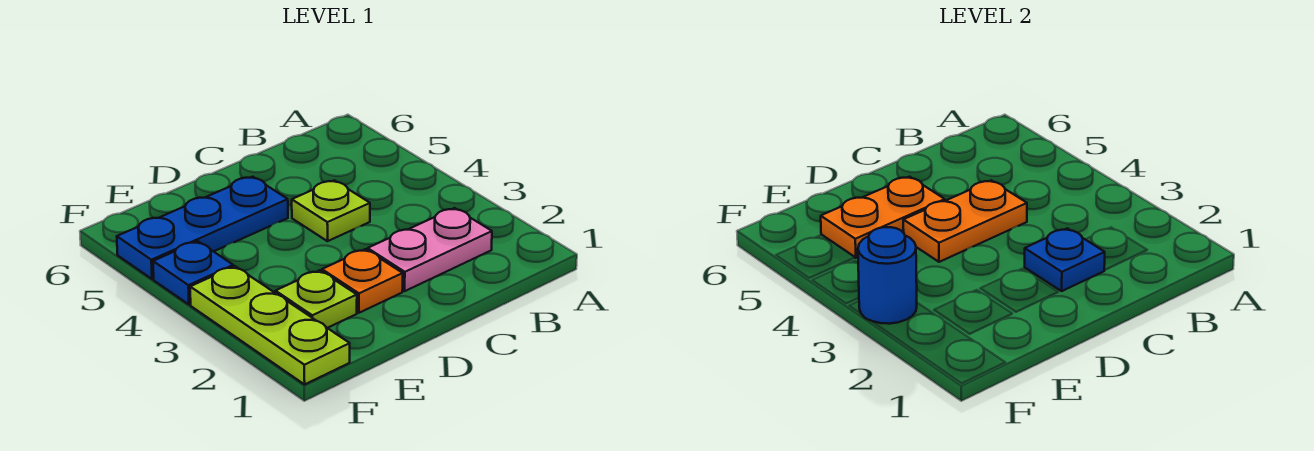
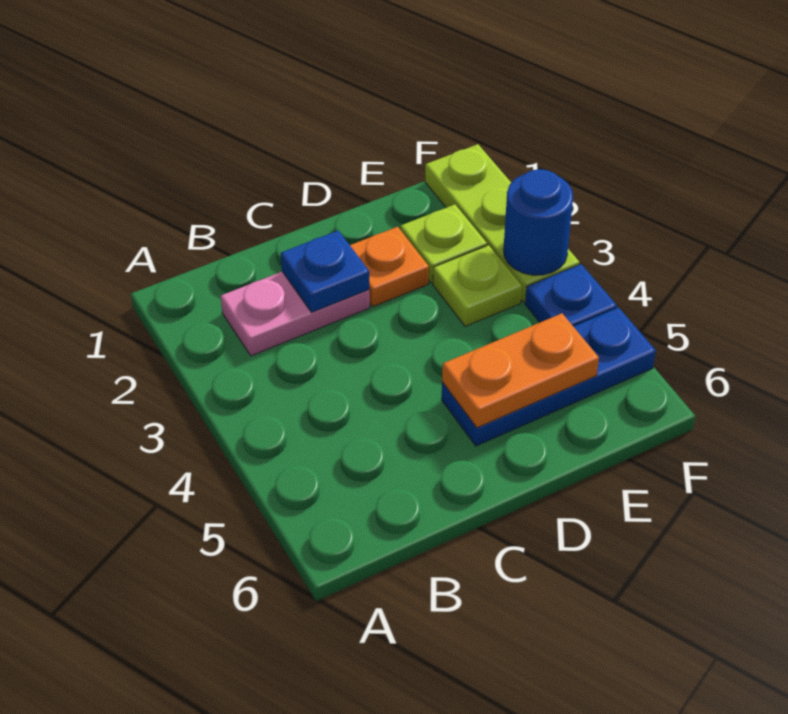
lime plate C4 level 1 -> lime plate E3 level 1
orange plate C4:D4 level 2 -> none

